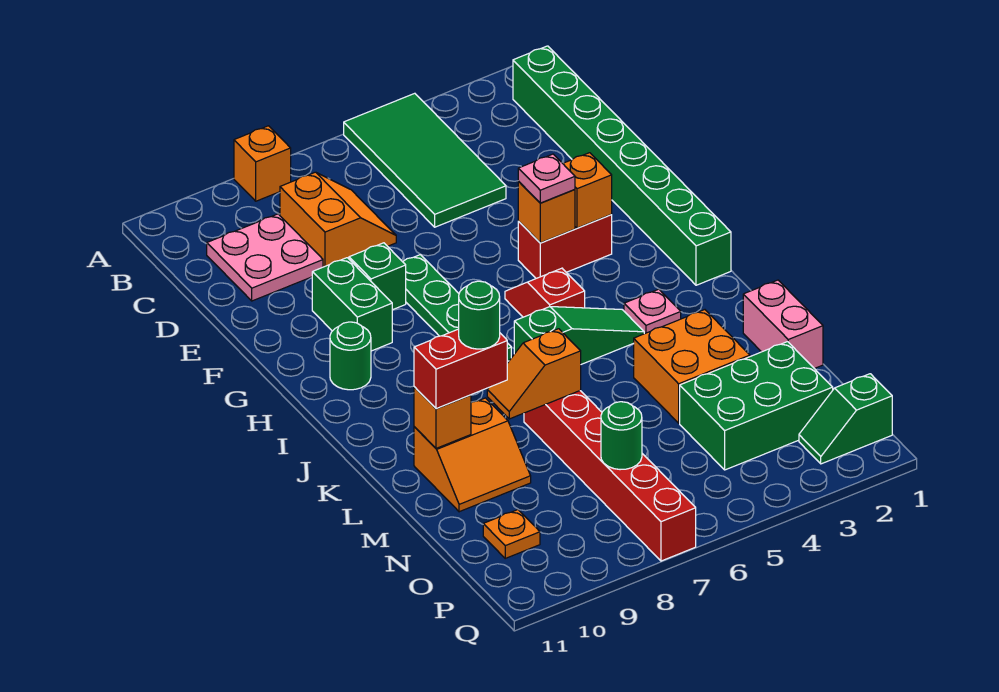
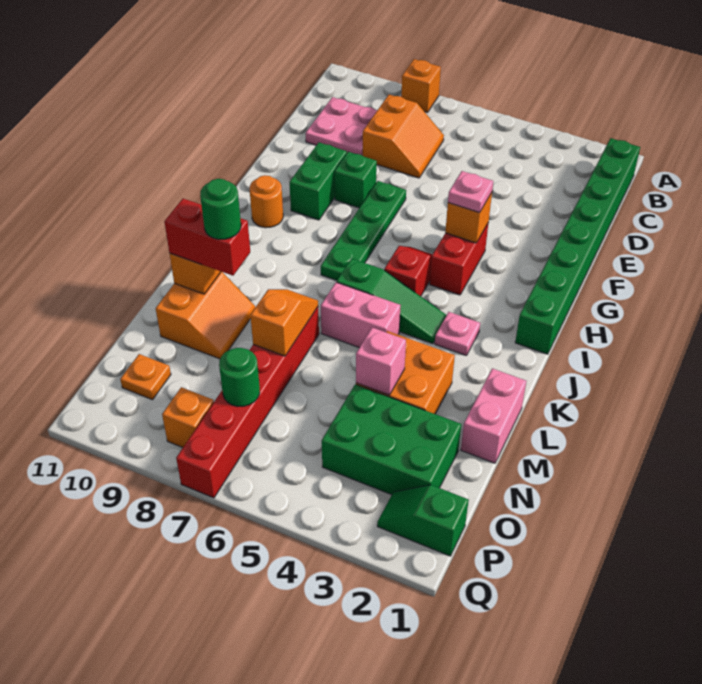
green tile A4:D5 level 1 -> none
red brick G3:G4 level 1 -> red brick G4:H4 level 1
orange brick G3 level 2 -> orange brick P8 level 1
green round brick H10 level 1 -> orange round brick H10 level 1
none -> pink brick K5:K6 level 1
orange slope L7:L8 level 2 top 7 -> orange slope L7:M7 level 2 top M
orange slope L9:M10 level 1 top L -> orange slope L9:M10 level 1 top 10
none -> pink brick M4 level 2

